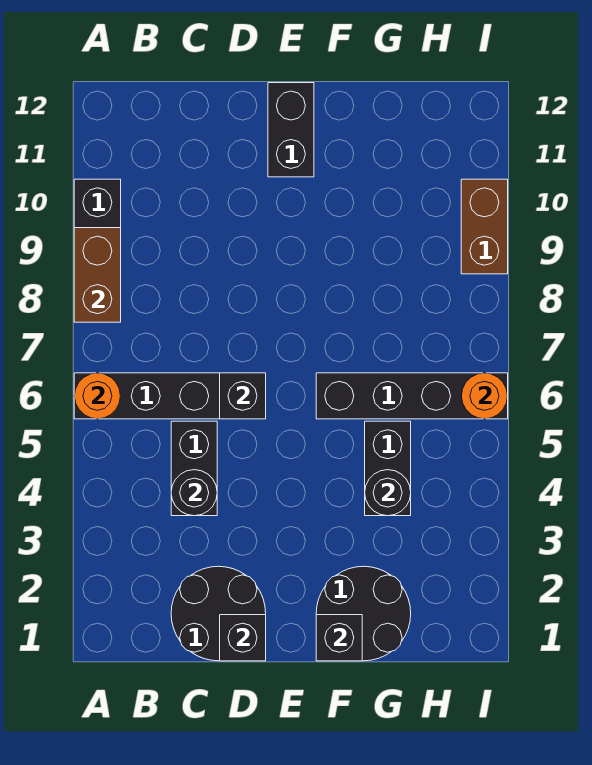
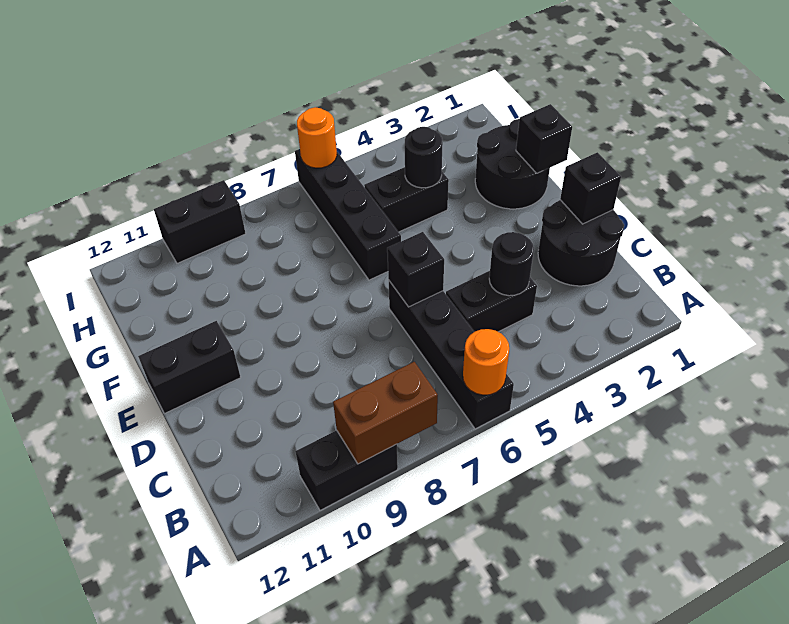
brown brick I9:I10 level 1 -> black brick I9:I10 level 1

